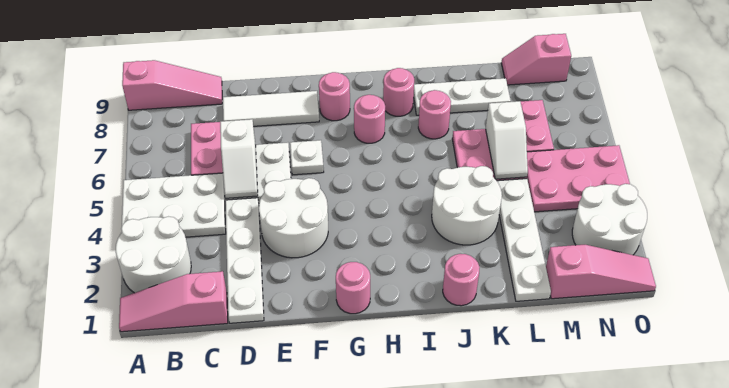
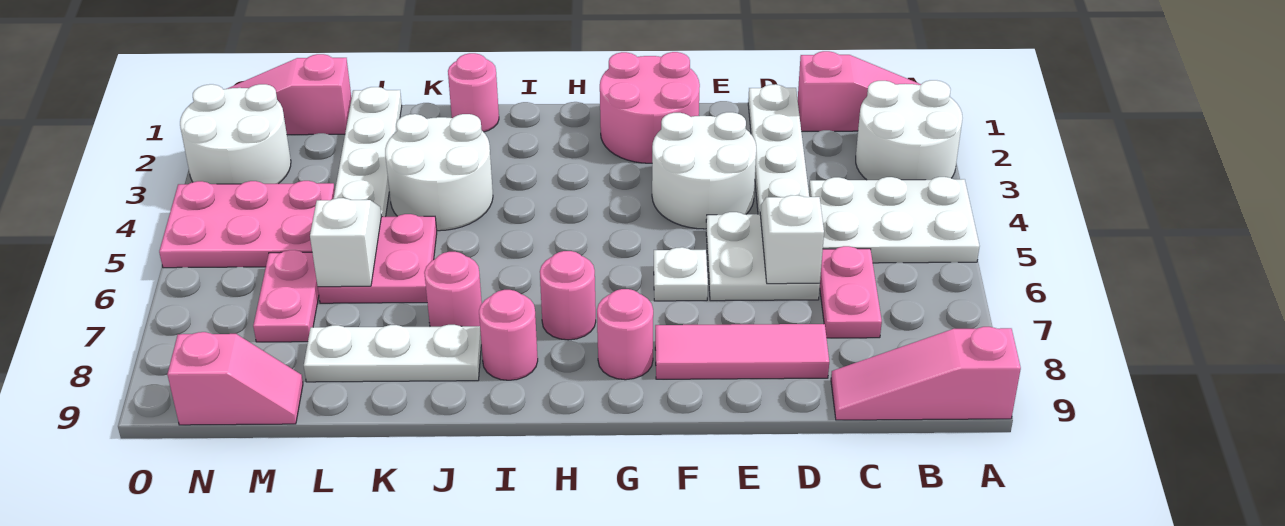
white tile D8:F8 level 1 -> pink tile D8:F8 level 1
pink round brick G1 level 1 -> pink round brick F1:G2 level 1

